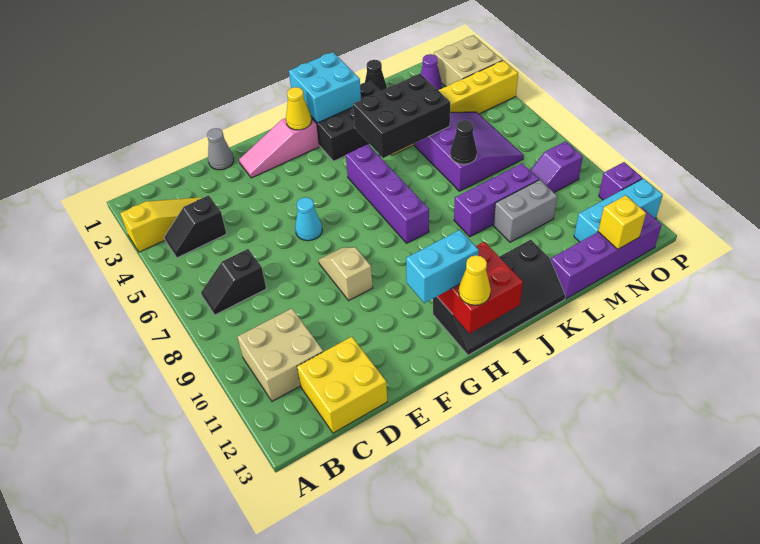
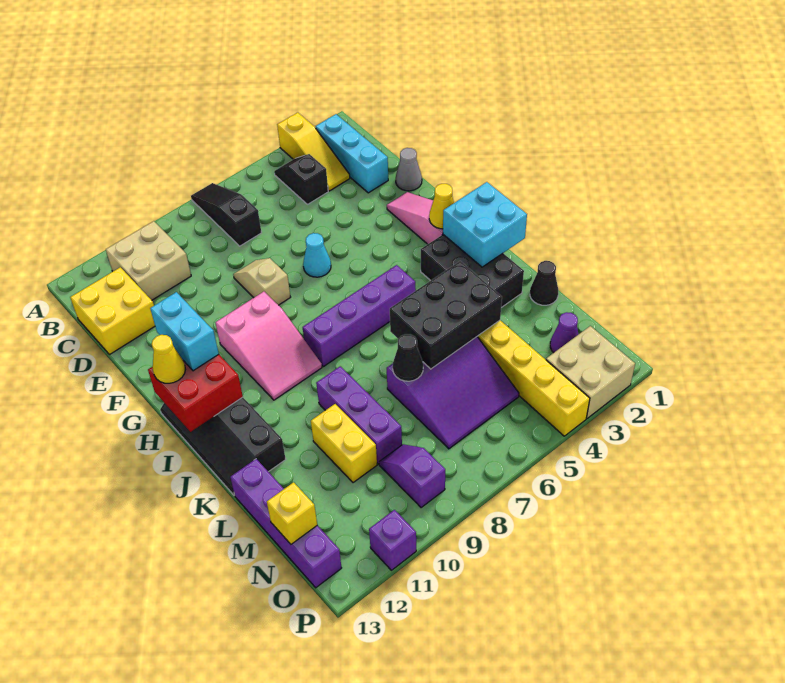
black slope B7:C7 level 1 top C -> black slope A7:C7 level 1 top C
tan slope F8:F9 level 1 top 9 -> tan slope E8:F8 level 1 top F
none -> pink slope G9:I10 level 1 top G
black brick J4:L5 level 2 -> black brick K4:L6 level 2
grey brick L10:M10 level 1 -> yellow brick L10:M10 level 1
cyan brick N12:P12 level 1 -> cyan brick B2:D2 level 1

